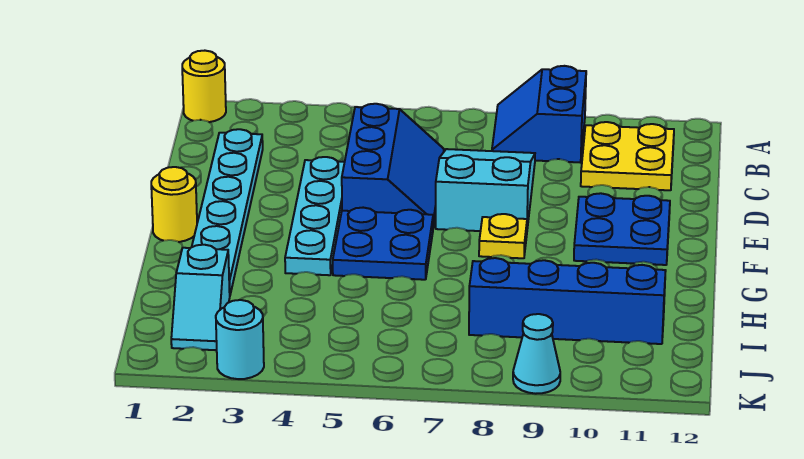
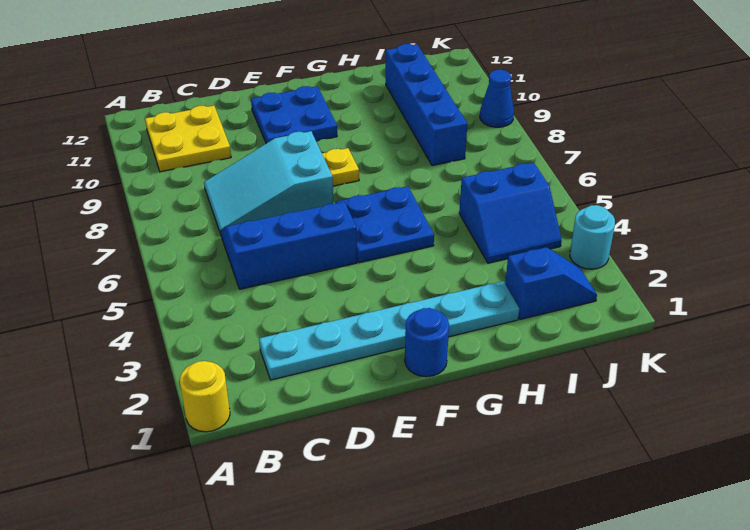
blue slope A8:B9 level 1 top 9 -> blue slope I4:J5 level 1 top 5
cyan plate D4:G4 level 1 -> none
yellow round brick F1 level 1 -> blue round brick F1 level 1
cyan slope I2:J2 level 1 top I -> blue slope I2:J2 level 1 top I
cyan cone K9 level 1 -> blue cone K9 level 1

